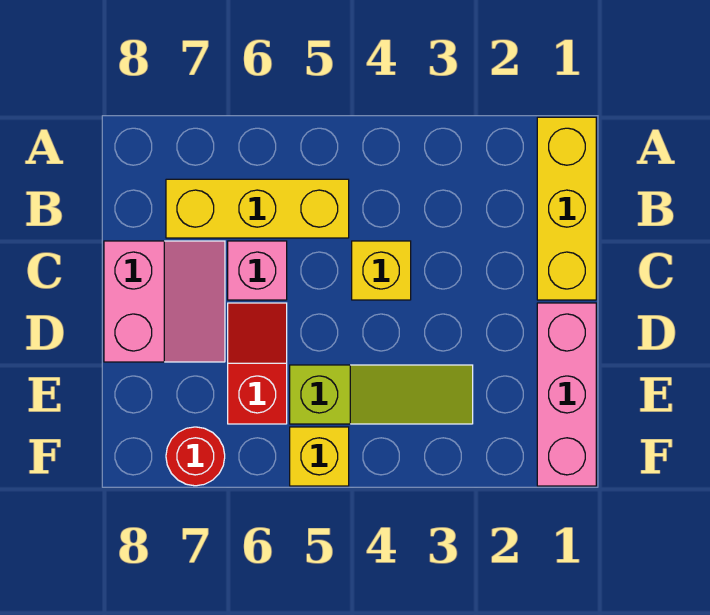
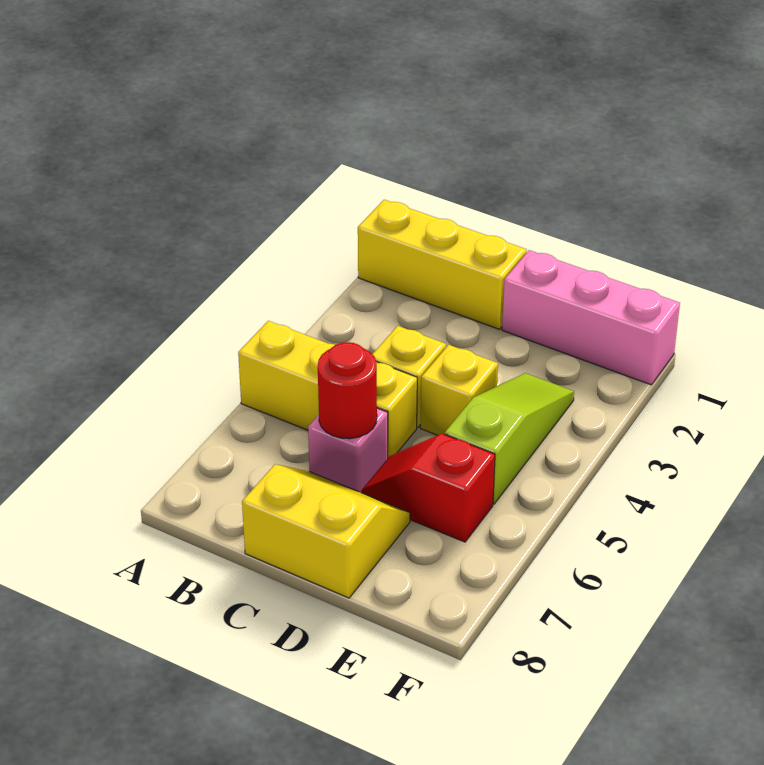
yellow brick B5:B7 level 1 -> yellow brick A5:C5 level 1
pink slope C7:D8 level 1 top 8 -> yellow slope C7:D8 level 1 top 8
yellow brick F5 level 1 -> yellow brick D4 level 1
red round brick F7 level 1 -> red round brick C6 level 2

